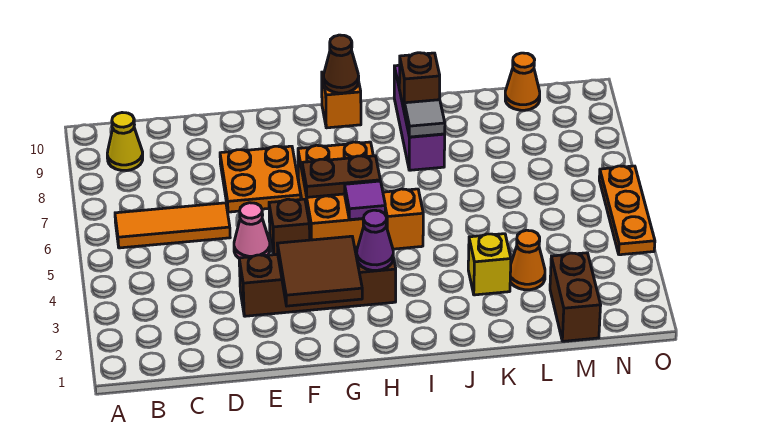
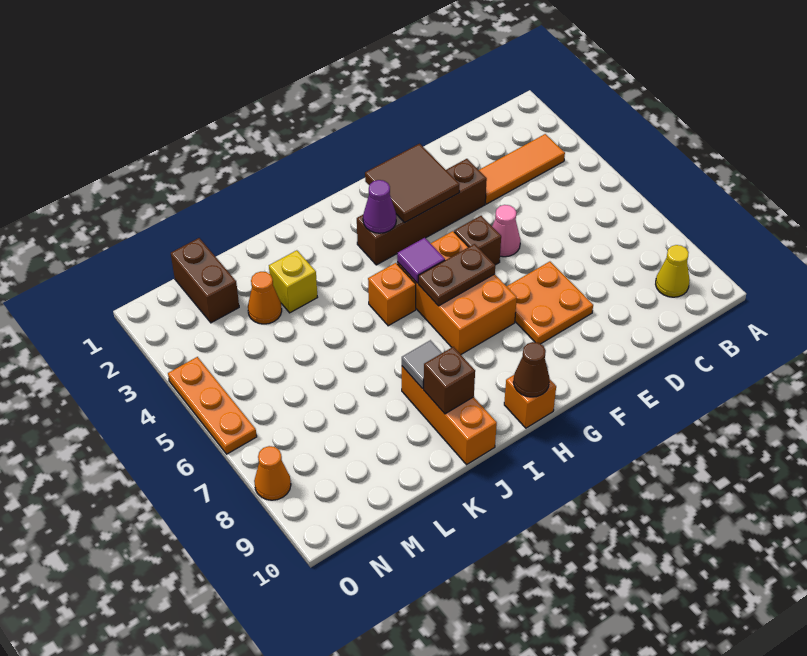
orange tile B6:D6 level 1 -> orange tile B3:D3 level 1
purple brick J8:J10 level 1 -> orange brick J8:J10 level 1
orange cone M10 level 1 -> orange cone O8 level 1

